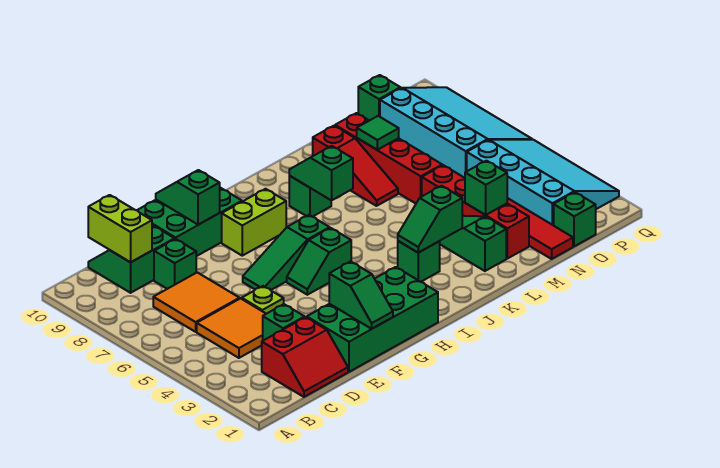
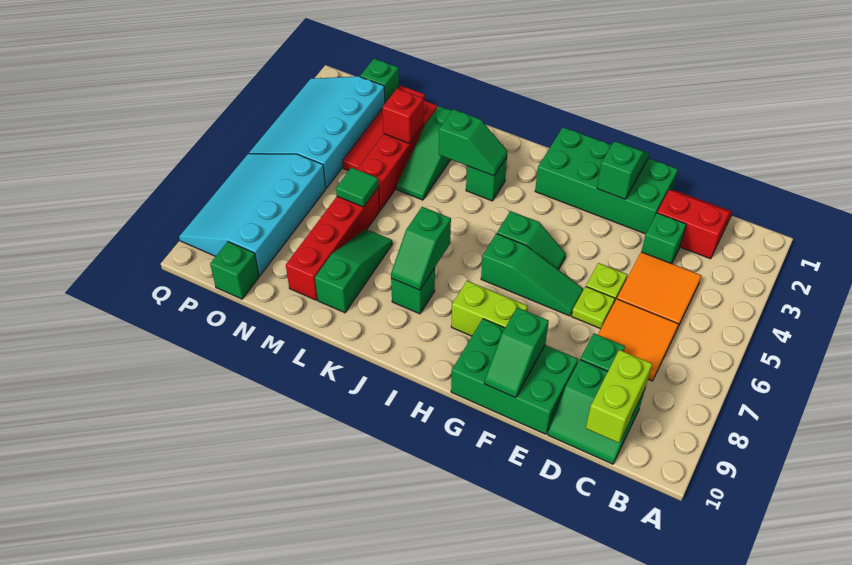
none -> lime plate E6 level 1
red slope L7:L9 level 1 top 9 -> green slope L7:L9 level 1 top 9
green brick M3 level 2 -> red brick M3 level 2
green tile M8 level 2 -> green tile M6 level 2

